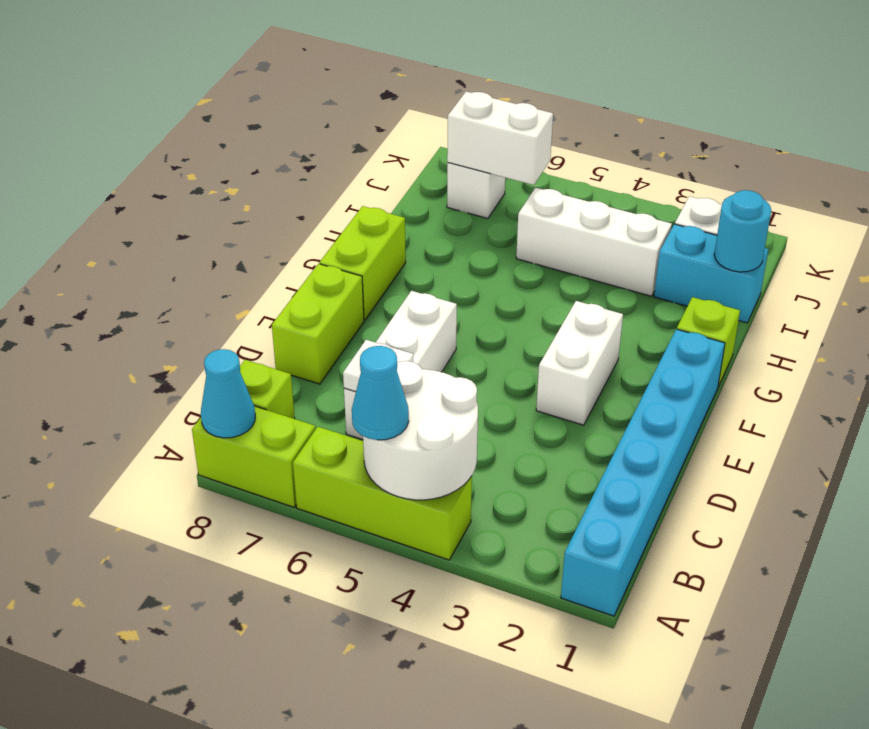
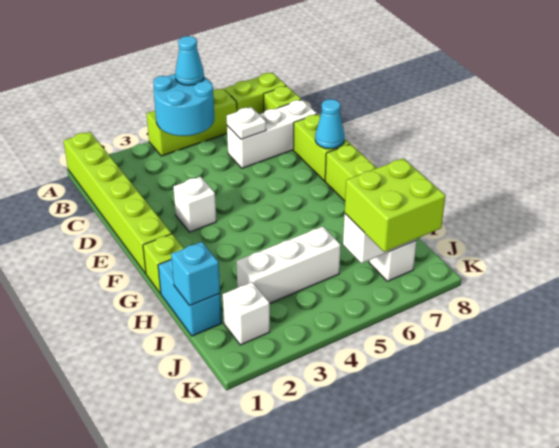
cyan brick A1:F1 level 1 -> lime brick A1:F1 level 1
white round brick A4:B5 level 2 -> cyan round brick A4:B5 level 2
cyan cone A8 level 2 -> cyan cone E8 level 2
white brick C6:E6 level 1 -> white brick C6:C8 level 1
white brick E3:F3 level 1 -> white brick E3 level 1
cyan brick I1:I2 level 1 -> cyan brick H1:I1 level 1
cyan round brick I1 level 2 -> cyan brick I1 level 2
none -> lime brick J6:K7 level 3

